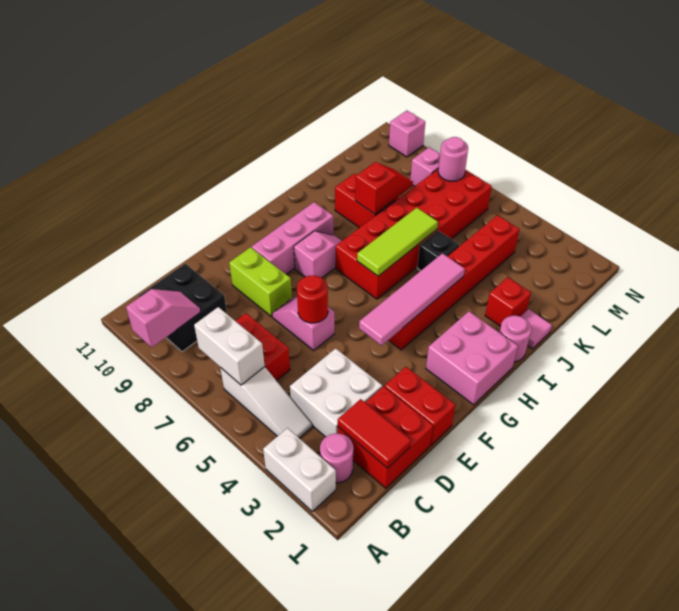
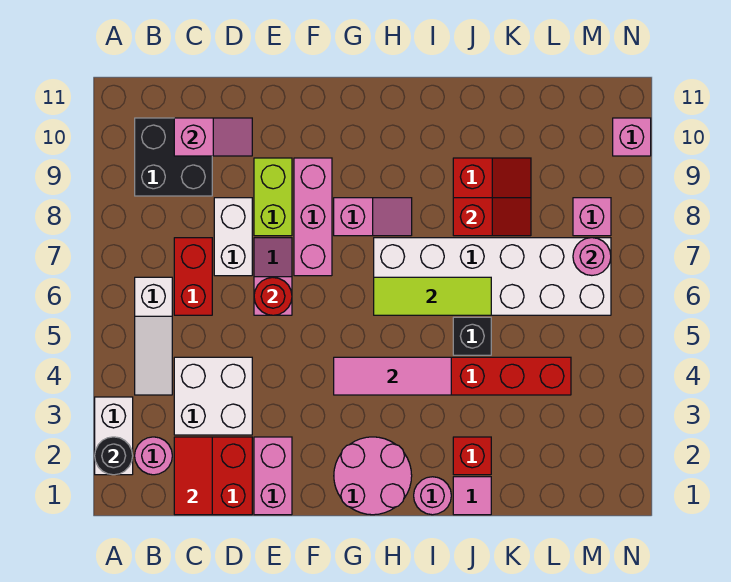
none -> black round brick A2 level 2
pink slope A9:B9 level 2 top A -> pink slope C10:D10 level 2 top C
white brick B6:B7 level 2 -> white brick D7:D8 level 1
red brick E1:E2 level 1 -> pink brick E1:E2 level 1
pink tile F4:I4 level 2 -> pink tile G4:I4 level 2
pink brick F9:H9 level 1 -> pink brick F7:F9 level 1
pink brick G1:H2 level 1 -> pink round brick G1:H2 level 1
red brick H6:M7 level 1 -> white brick H6:M7 level 1

